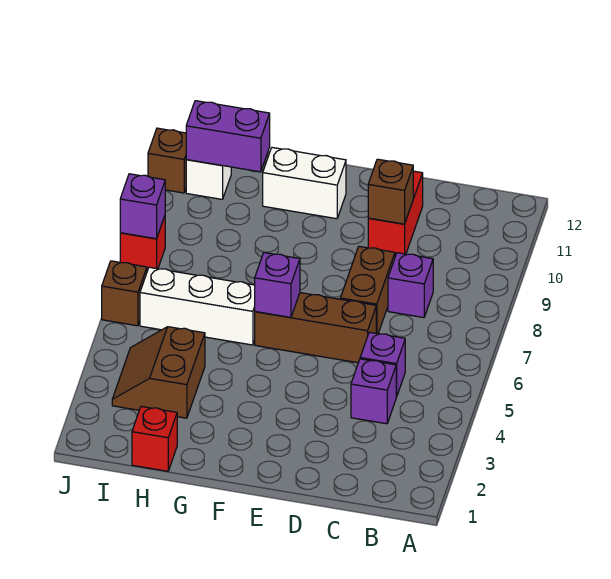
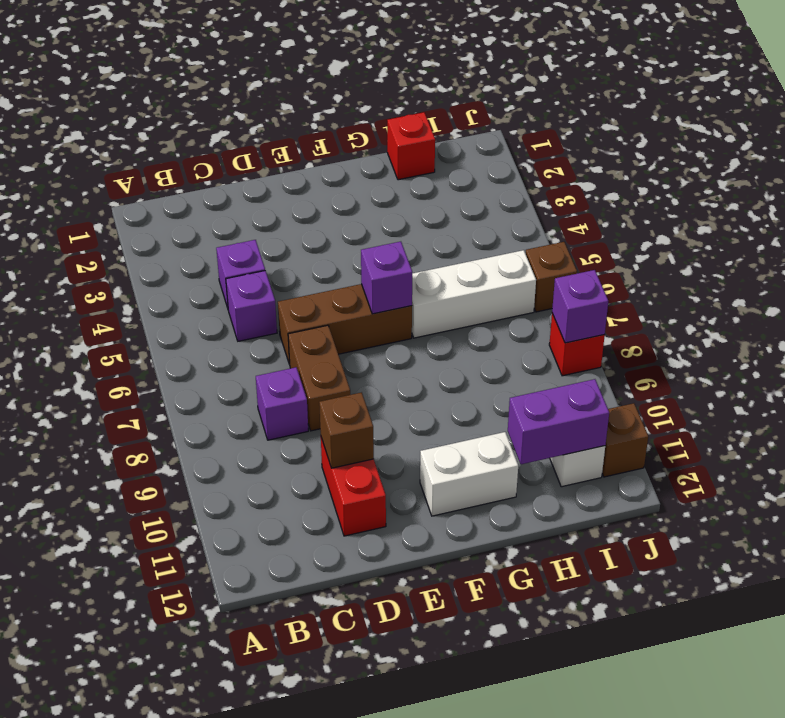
brown slope H3:I4 level 1 top H -> none

